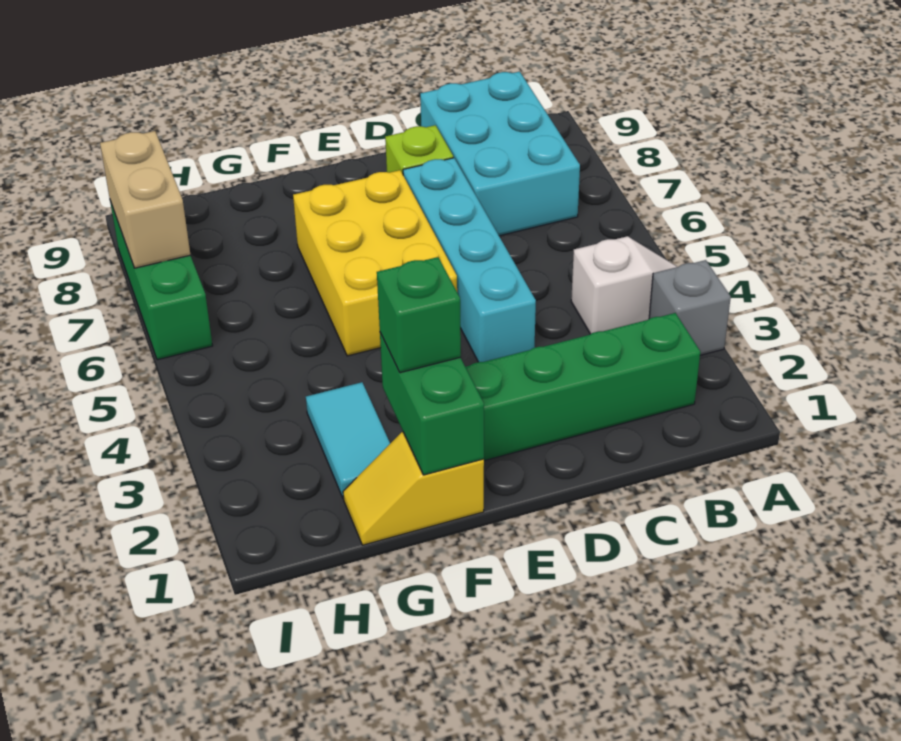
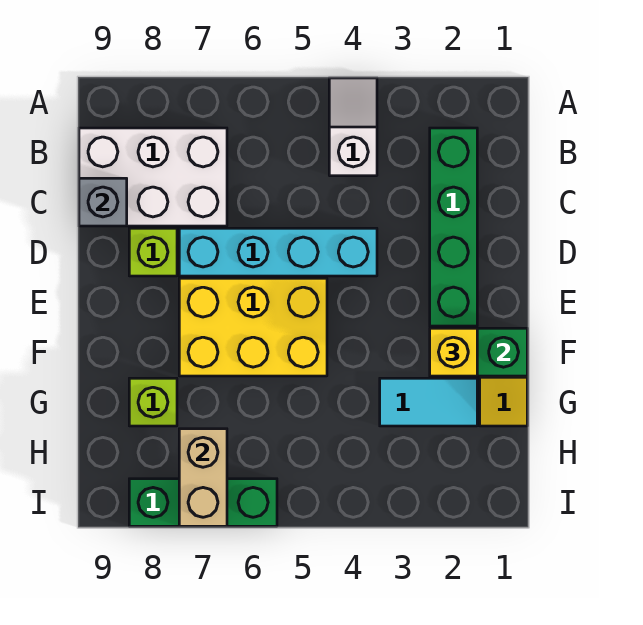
grey brick A3 level 1 -> grey brick C9 level 2
cyan brick B7:C9 level 1 -> white brick B7:C9 level 1
green brick F2 level 3 -> yellow brick F2 level 3
none -> lime brick G8 level 1
tan brick I7:I8 level 2 -> tan brick H7:I7 level 2

